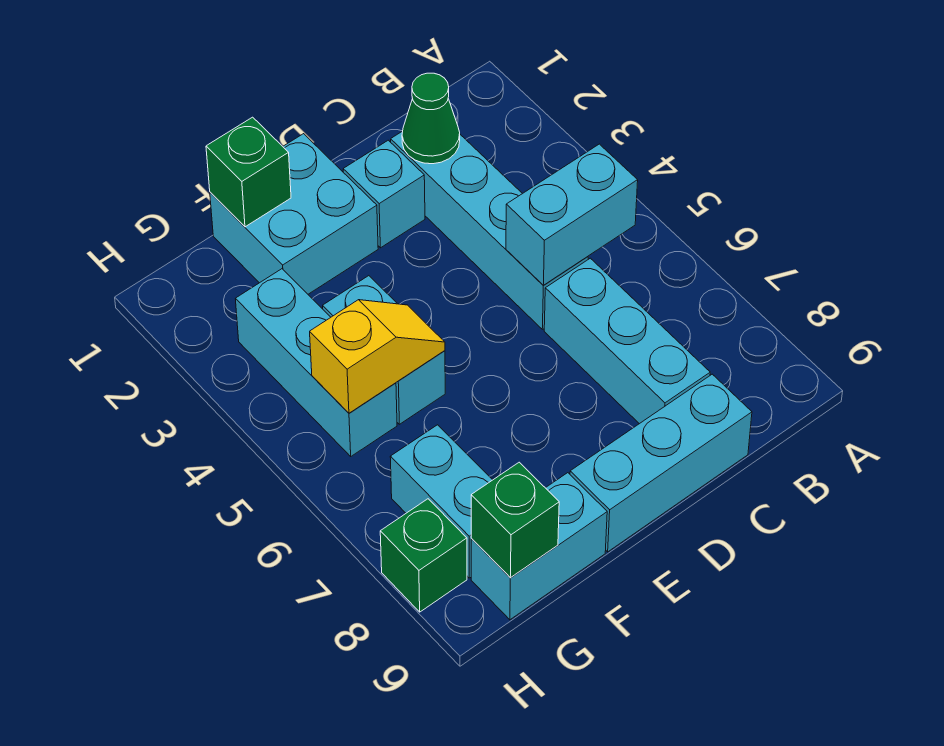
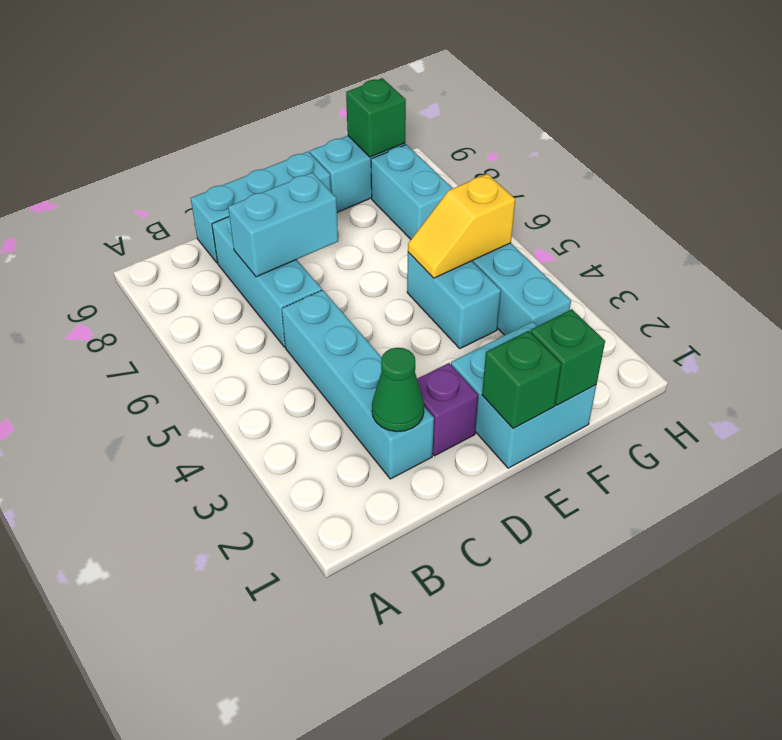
cyan brick B5:C5 level 2 -> cyan brick C7:D7 level 2
cyan brick D2 level 1 -> purple brick D2 level 1
green brick H8 level 1 -> green brick E1 level 2

